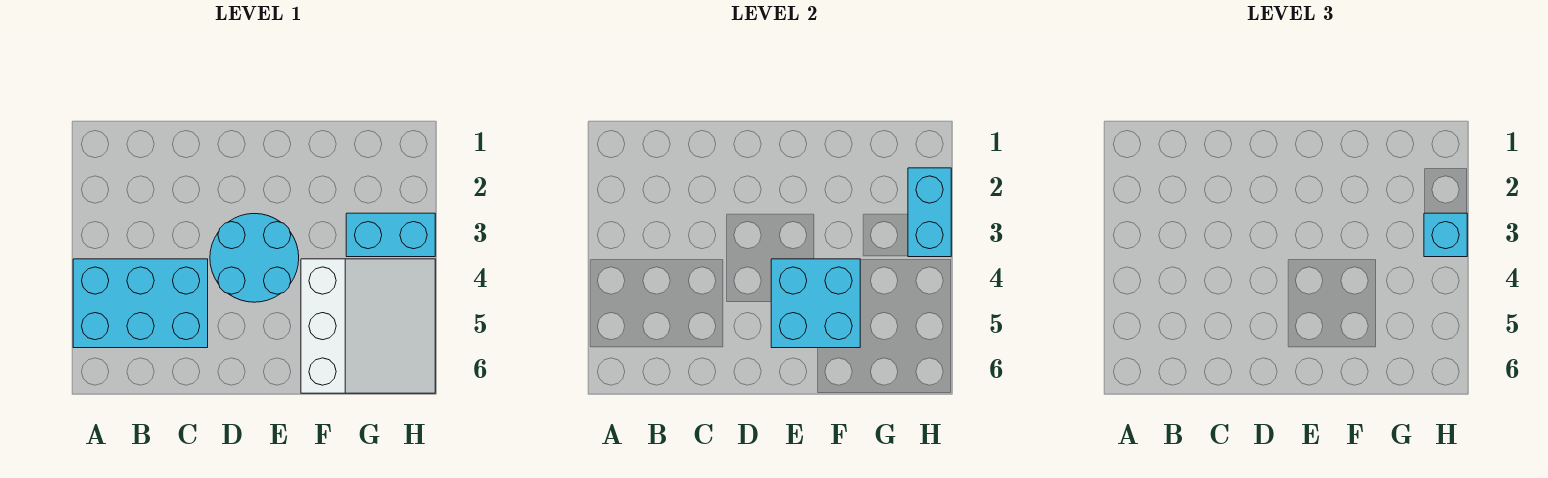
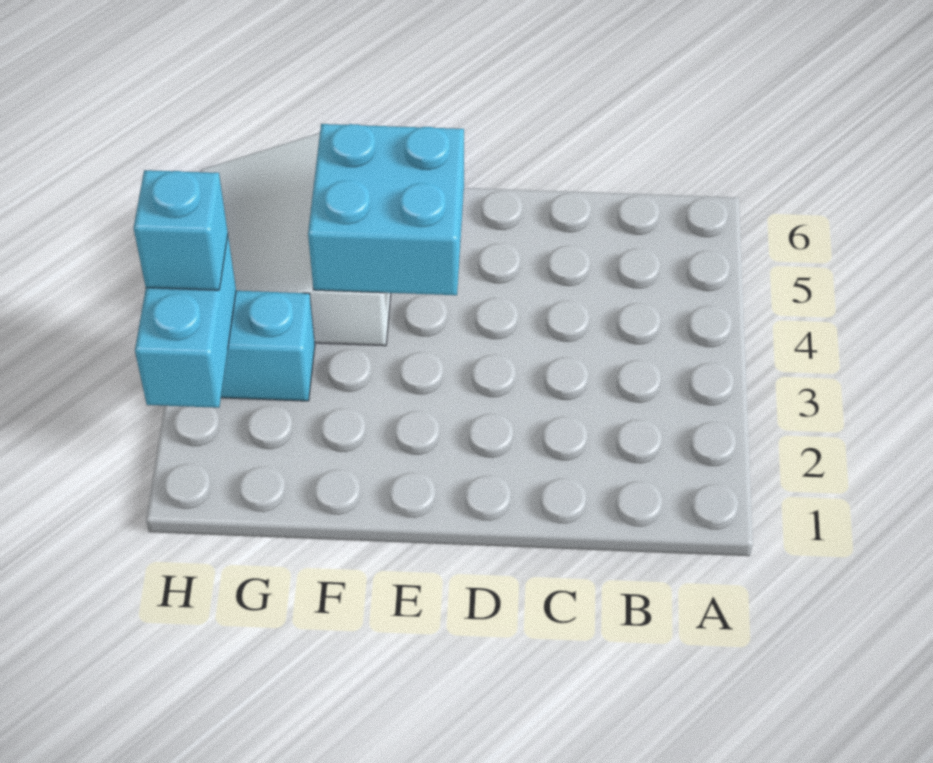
cyan brick A4:C5 level 1 -> none
cyan round brick D3:E4 level 1 -> none

